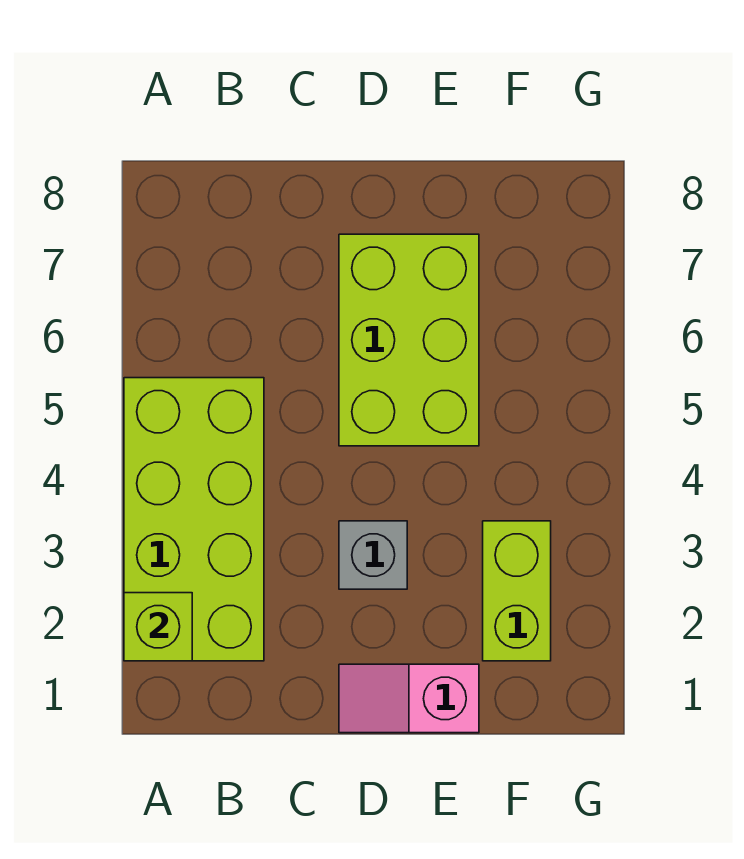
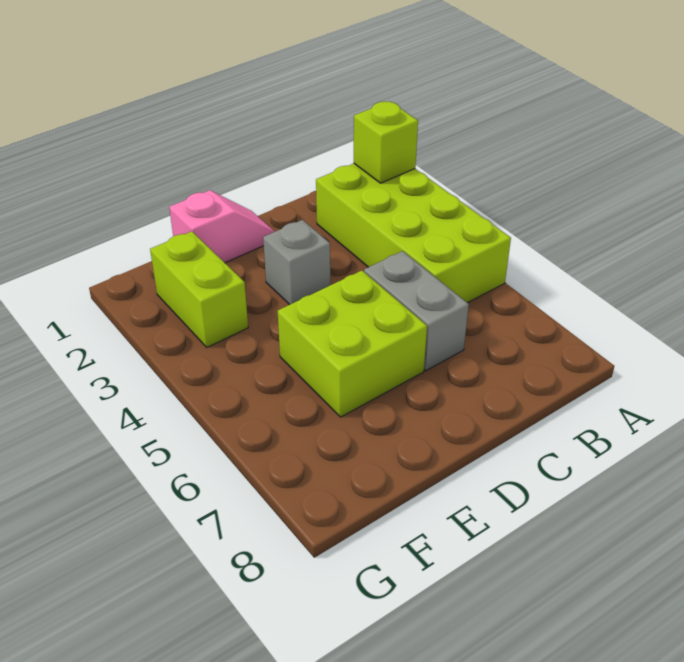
none -> grey brick C5:C6 level 1
lime brick D5:E7 level 1 -> lime brick D5:E6 level 1

